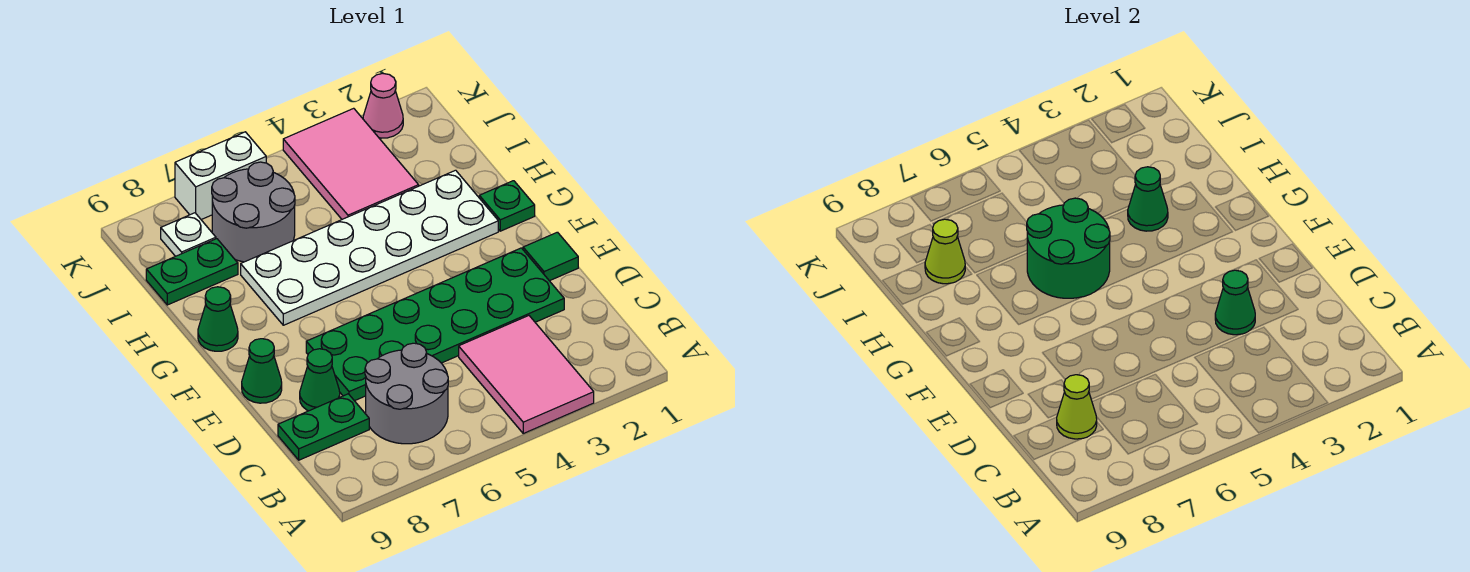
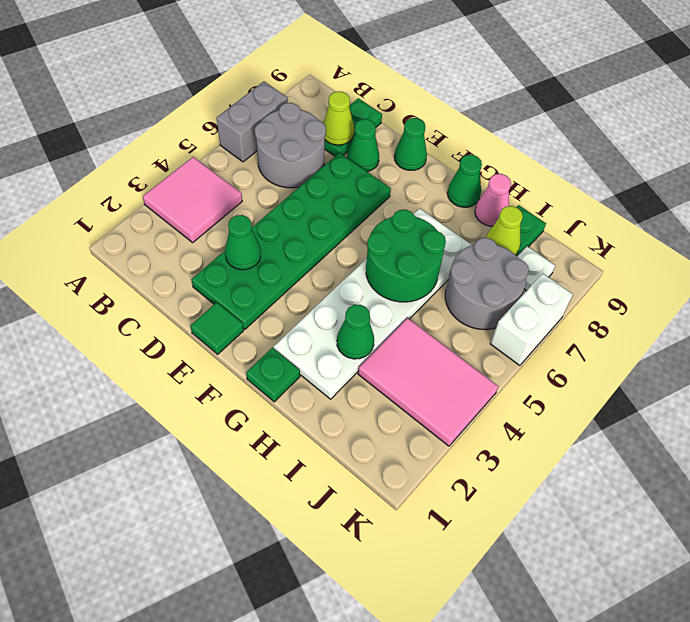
pink tile A3:C4 level 1 -> pink tile A3:B4 level 1
none -> grey brick A6:A7 level 1
pink cone K2 level 1 -> pink cone H9 level 1

